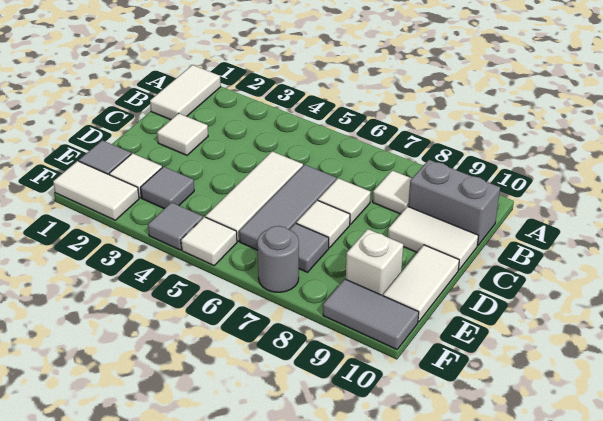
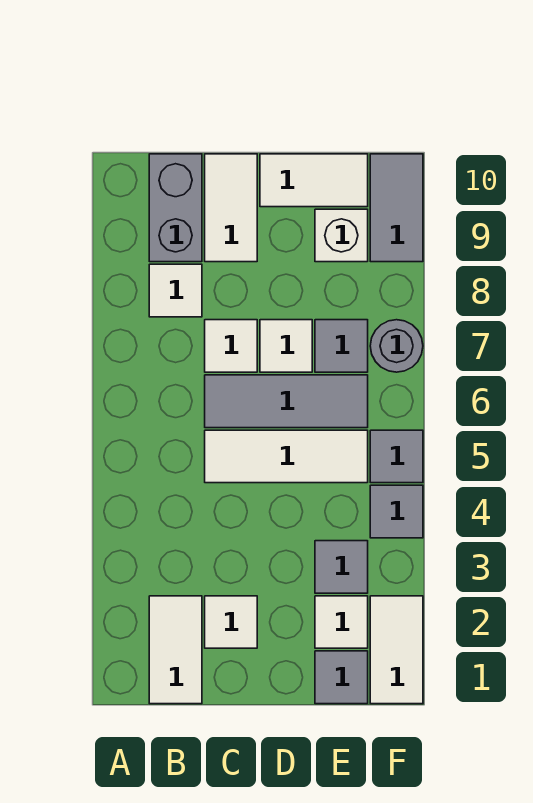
white tile A1:B1 level 1 -> white tile B1:B2 level 1
white tile F5 level 1 -> grey tile F5 level 1

